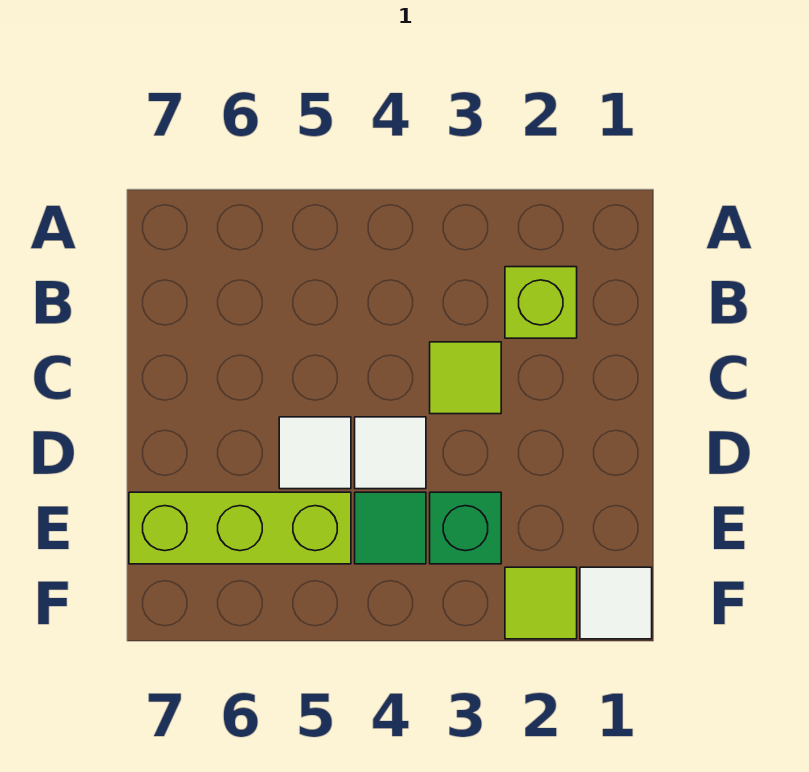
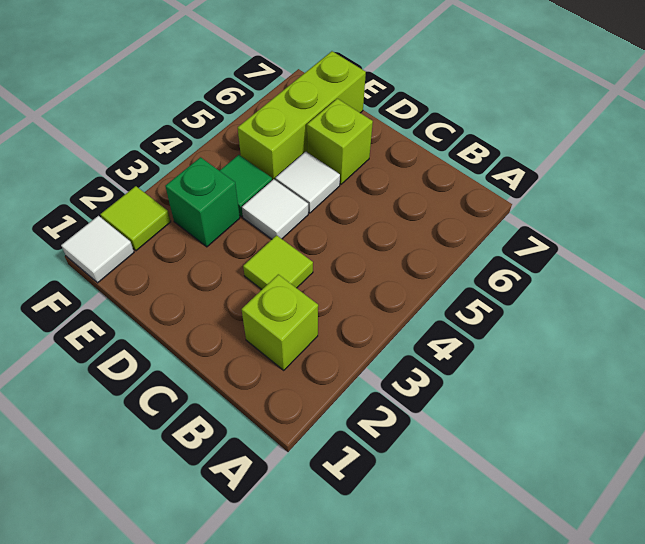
none -> lime brick D6 level 1

